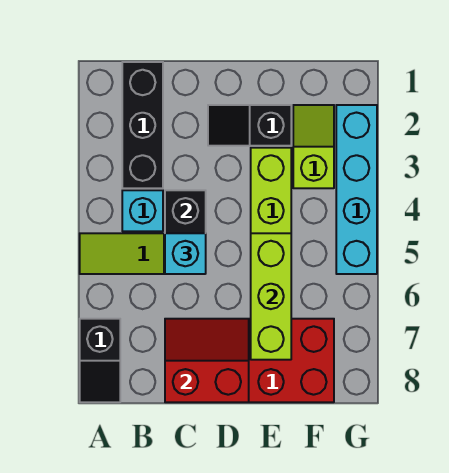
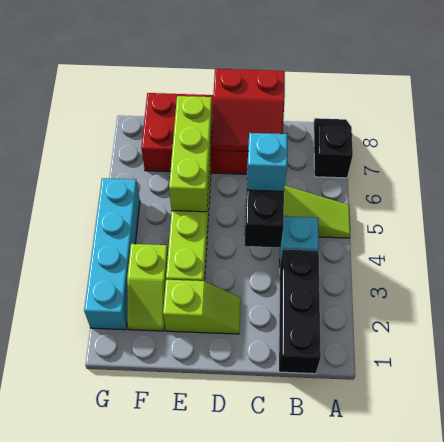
black slope D2:E2 level 1 top E -> lime slope D2:E2 level 1 top E

